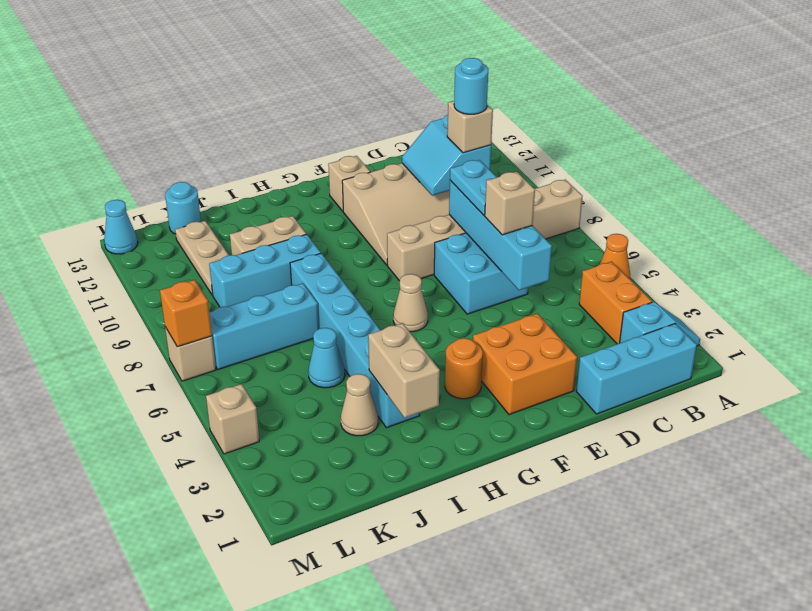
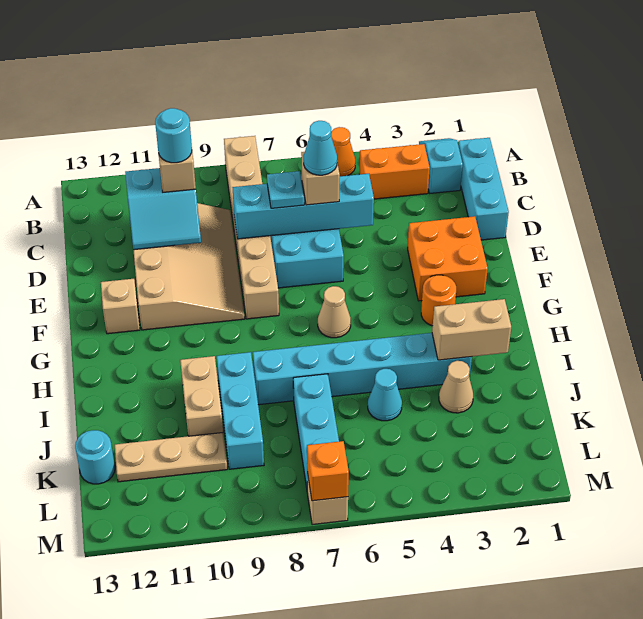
cyan plate D7:D8 level 3 -> cyan plate D7 level 3
tan brick M4 level 1 -> none
cyan cone M13 level 1 -> cyan cone D6 level 4

